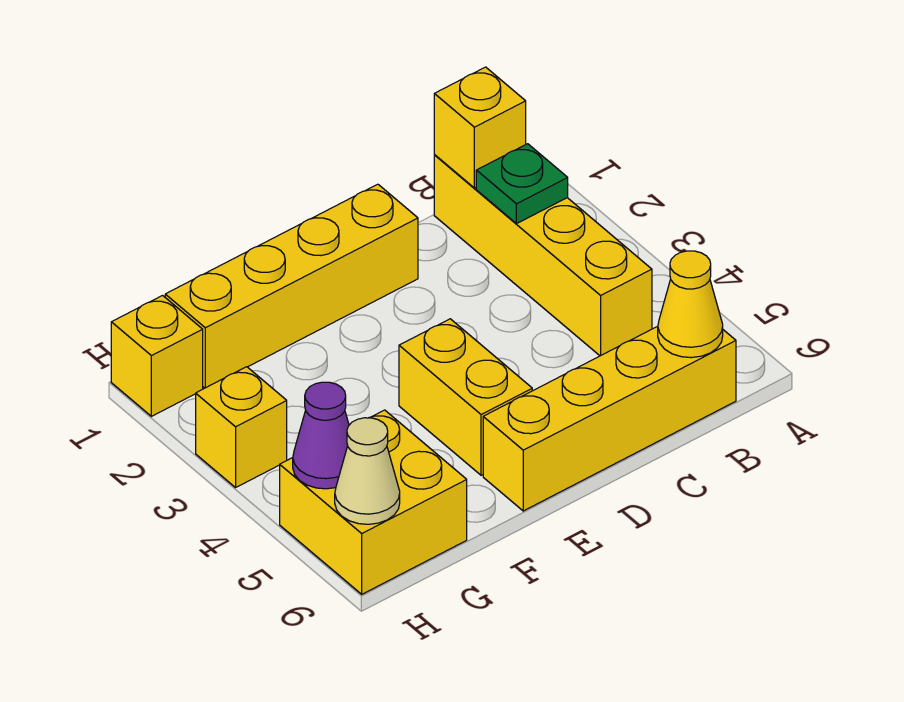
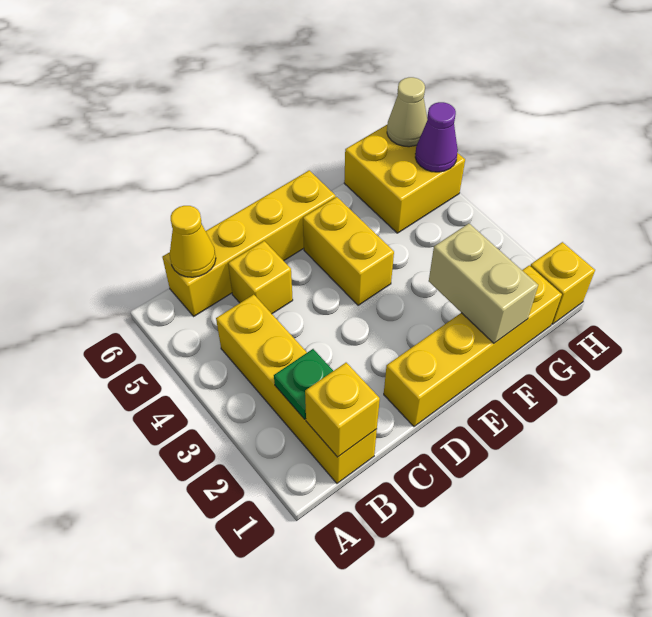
none -> tan brick F1:F2 level 2
yellow brick H3 level 1 -> yellow brick C5 level 1

